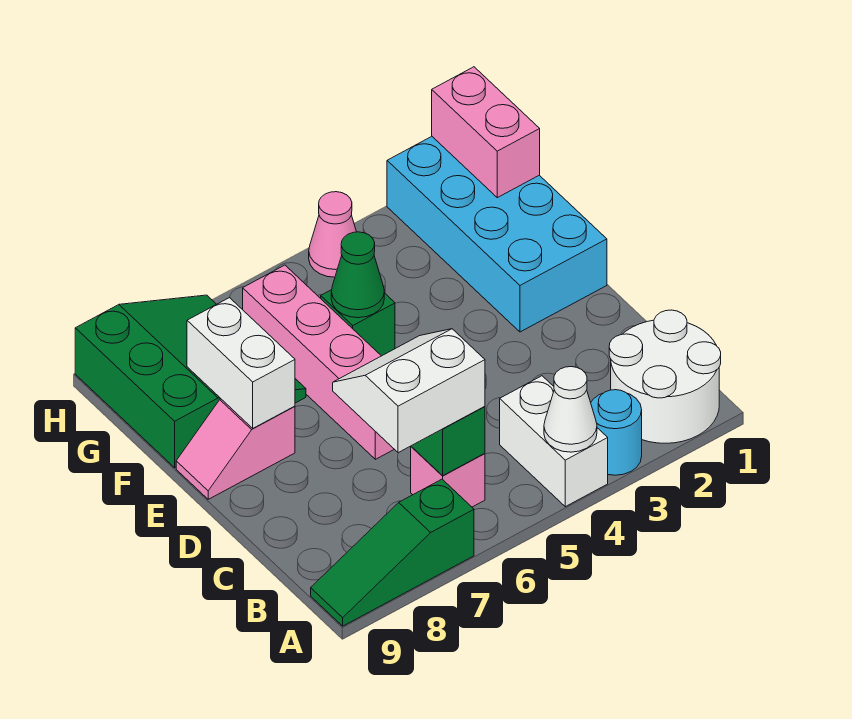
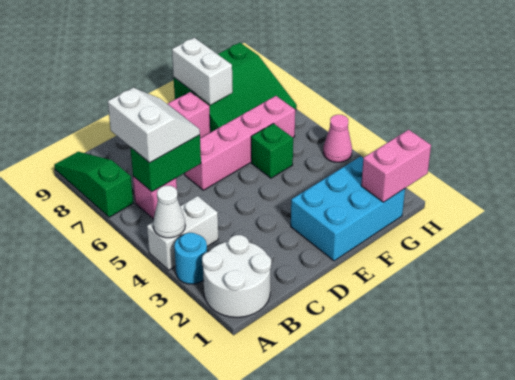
cyan brick E1:H2 level 1 -> cyan brick E1:G2 level 1
white brick E8:F8 level 2 -> white brick F8:F9 level 2
green cone F5 level 2 -> none

